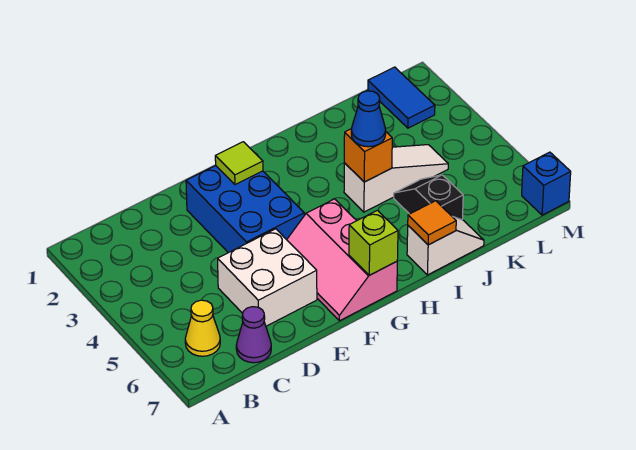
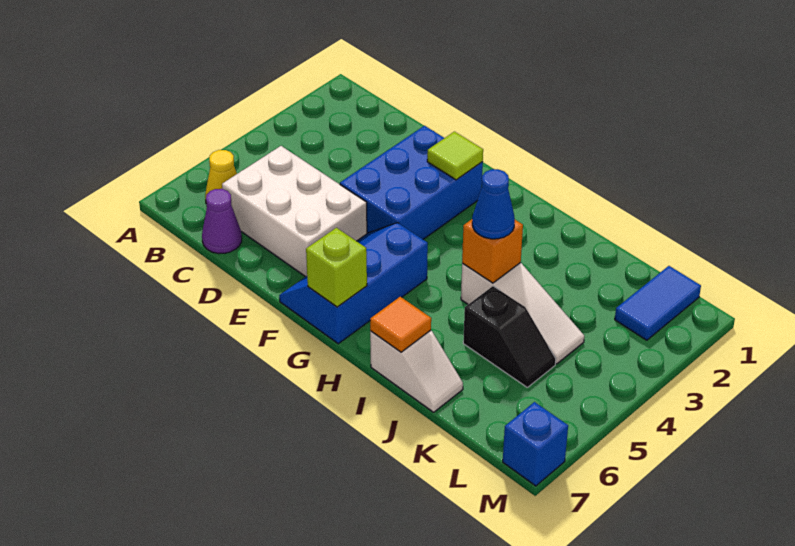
white brick D5:E6 level 1 -> white brick C5:E6 level 1
pink slope F5:G7 level 1 top G -> blue slope F5:G7 level 1 top G
black slope J5:J6 level 1 top 6 -> black slope J5:K5 level 1 top J

